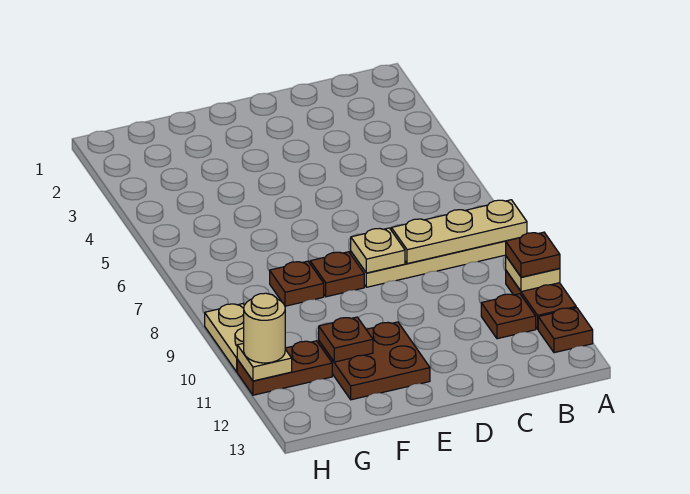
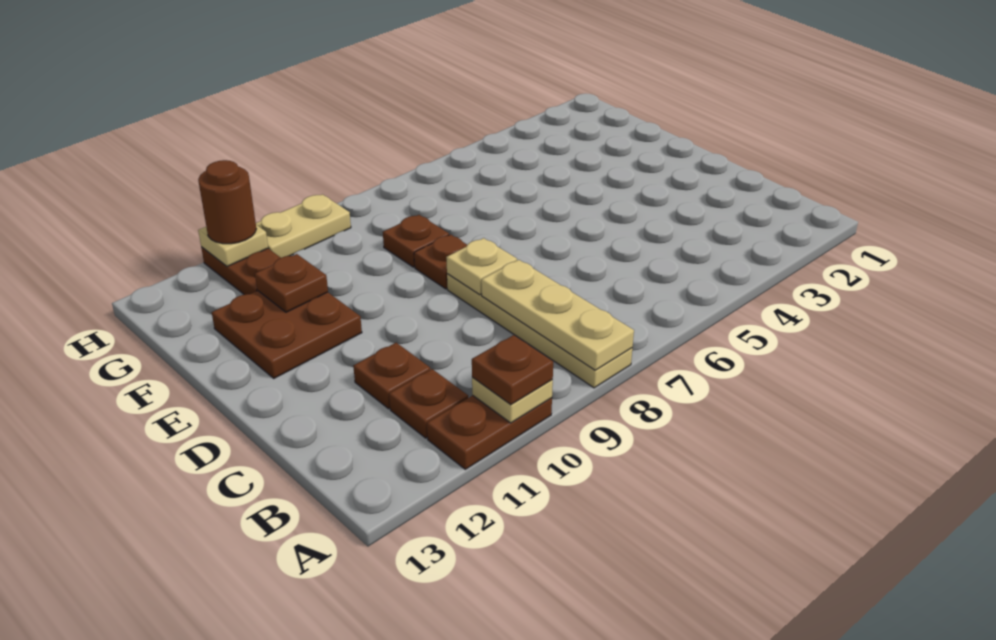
brown plate A12 level 1 -> brown plate C11 level 1
tan round brick H11 level 3 -> brown round brick H11 level 3

